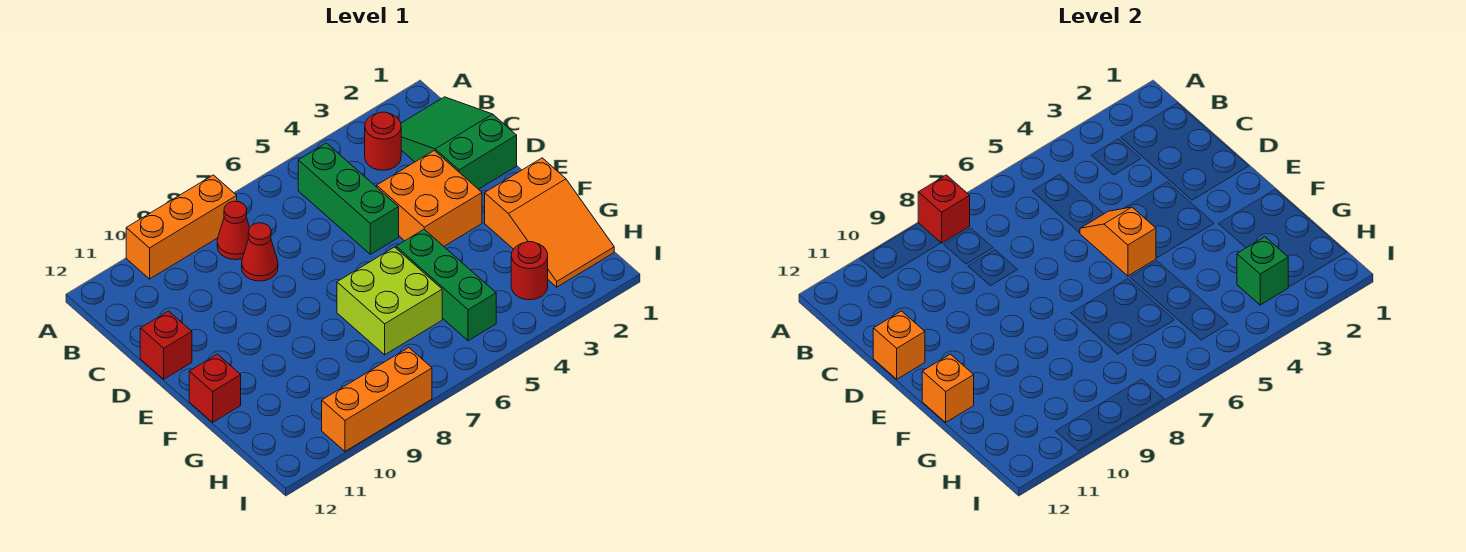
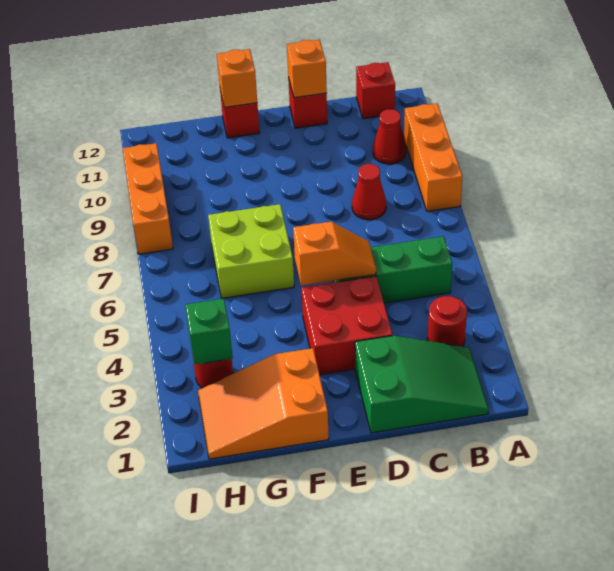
red brick A8 level 2 -> red brick B12 level 1
red cone B8 level 1 -> red cone B10 level 1
orange brick D3:E4 level 1 -> red brick D3:E4 level 1
green brick F5:H5 level 1 -> none

